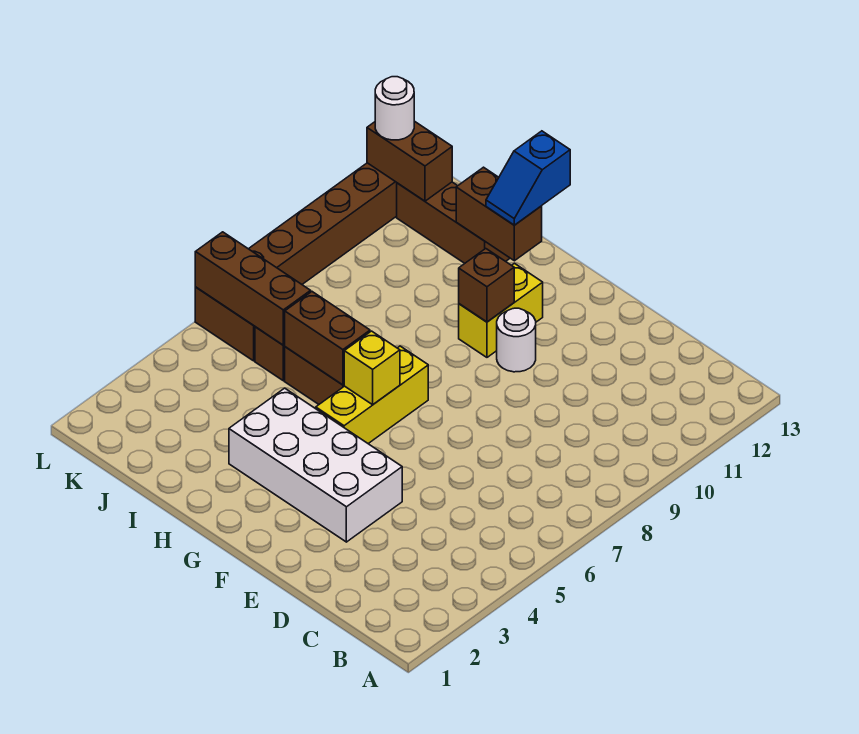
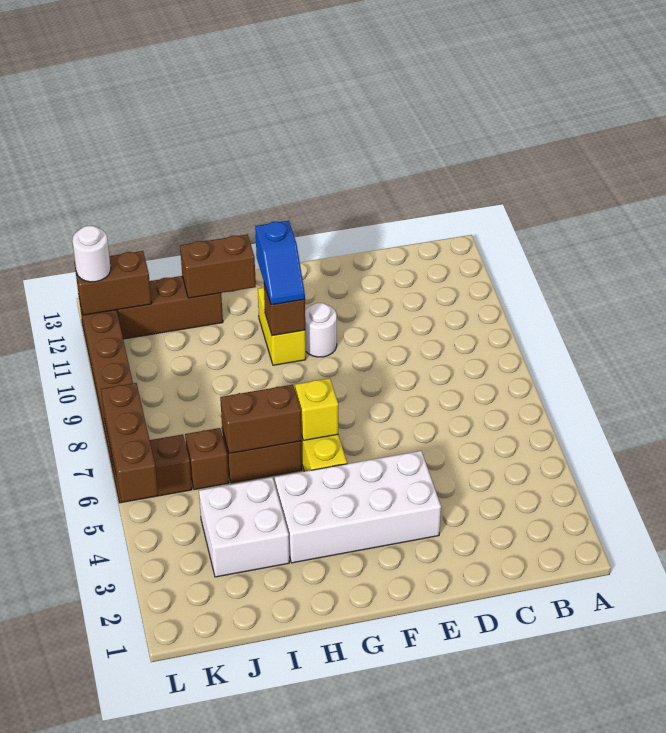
blue slope H12:H13 level 3 top 13 -> blue slope G10:G11 level 3 top 11
none -> white brick I3:J4 level 1
brown brick J6:L6 level 2 -> brown brick L5:L7 level 2

